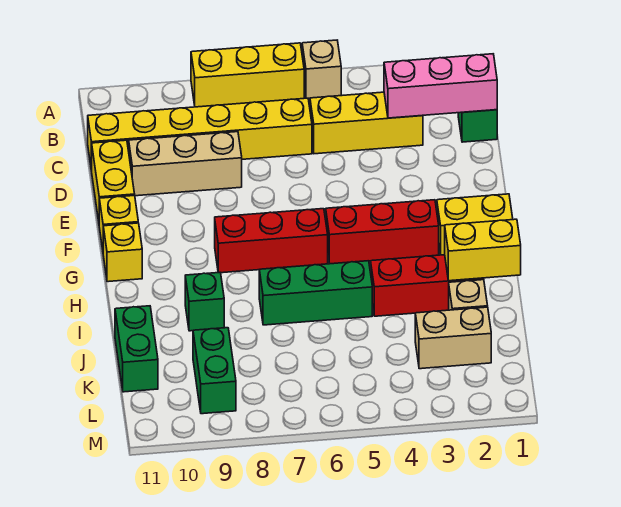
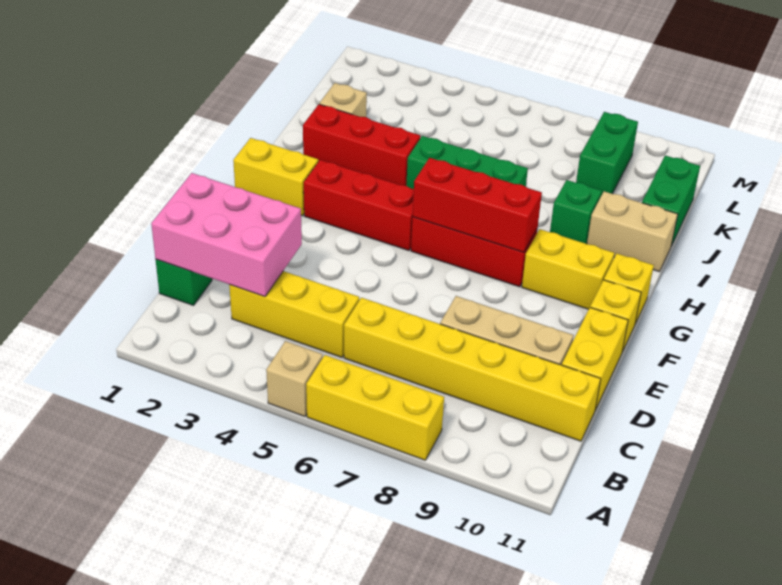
pink brick C1:C3 level 2 -> pink brick C1:D3 level 2
none -> red brick G6:G8 level 2
yellow brick I1:I2 level 2 -> yellow brick G9:G10 level 1
tan brick K2:K3 level 1 -> tan brick I10:I11 level 1

